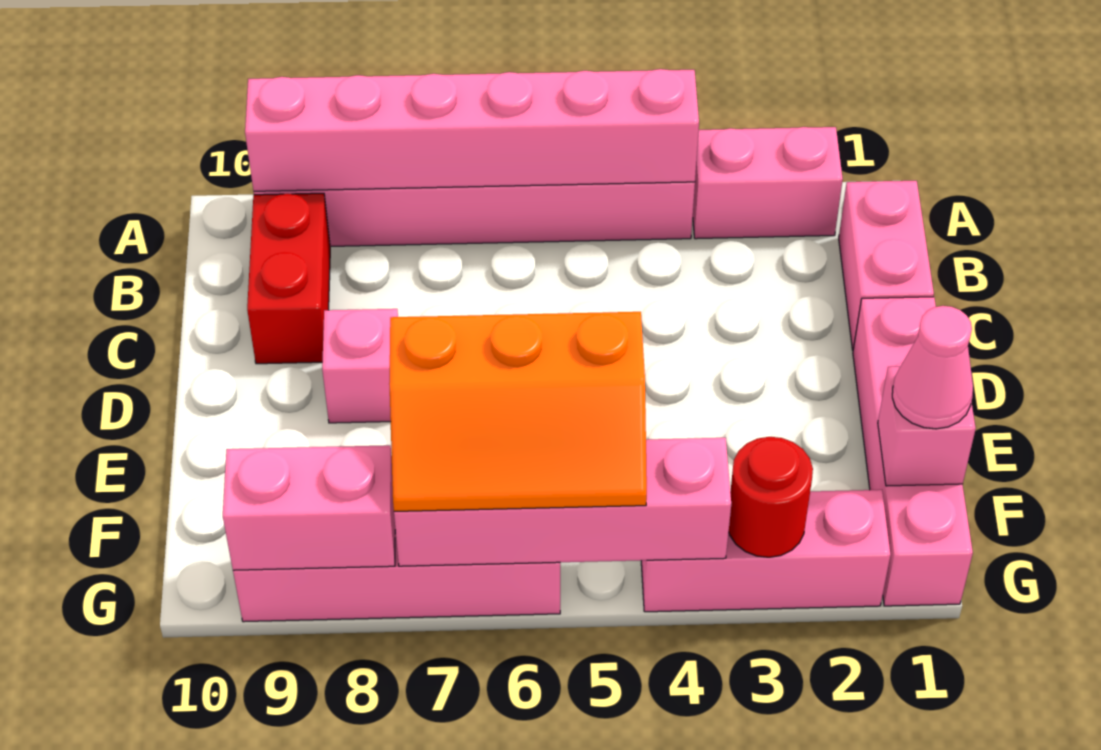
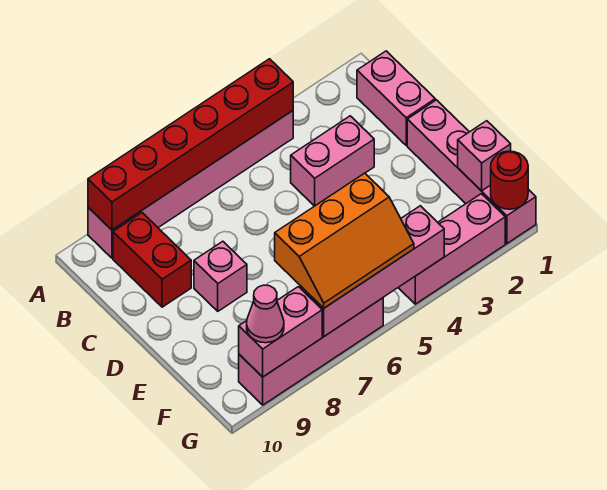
pink brick A2:A3 level 1 -> pink brick C3:C4 level 1
pink brick A4:A9 level 2 -> red brick A4:A9 level 2
pink cone F1 level 3 -> pink cone G9 level 3
red round brick G3 level 2 -> red round brick G1 level 2

